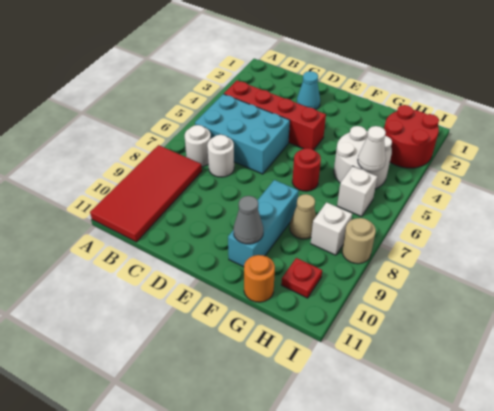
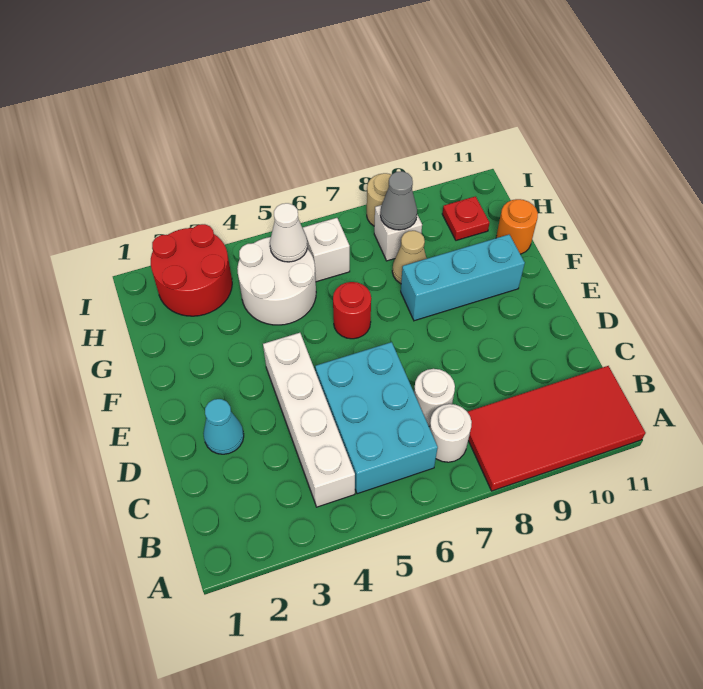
red brick B4:E4 level 1 -> white brick B4:E4 level 1
grey cone F10 level 2 -> grey cone H8 level 2

